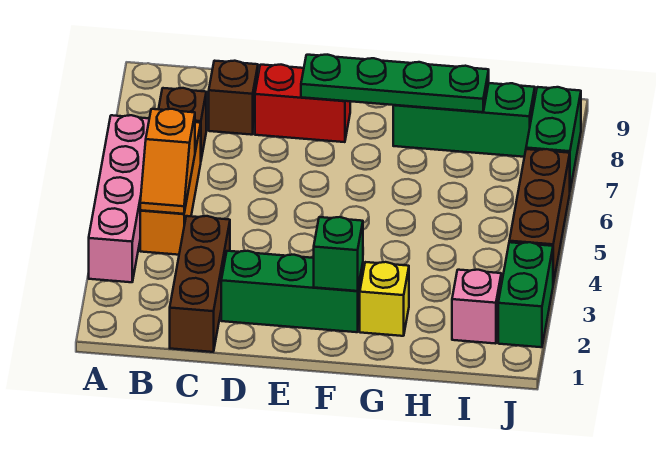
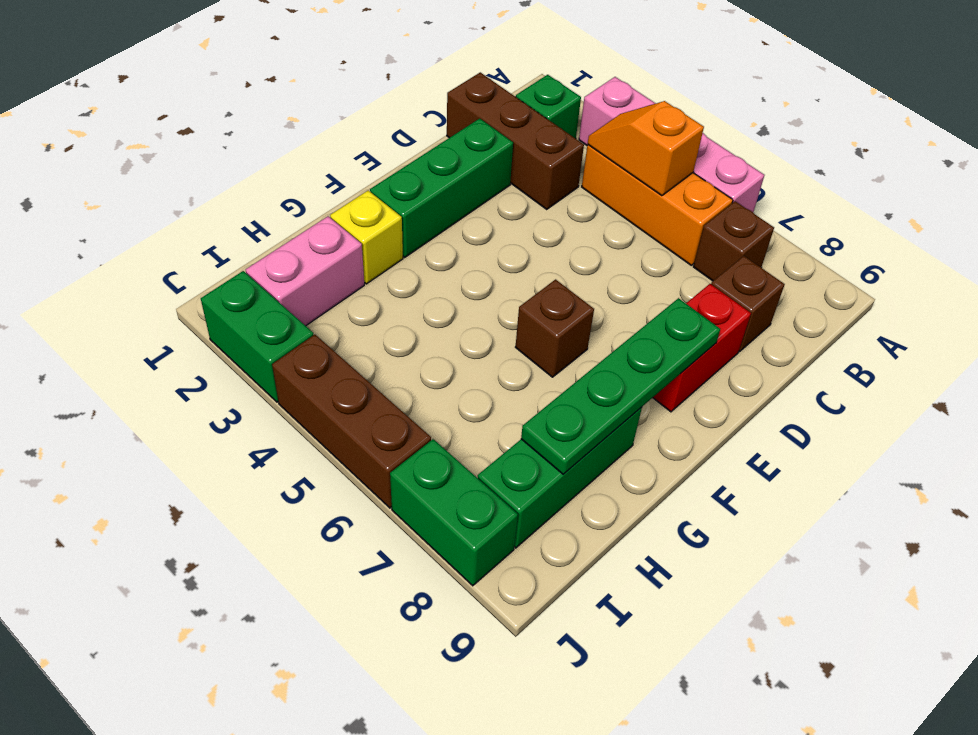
green brick F2 level 2 -> green brick B2 level 1
none -> brown brick F6 level 1
pink brick I2 level 1 -> pink brick H2:I2 level 1

